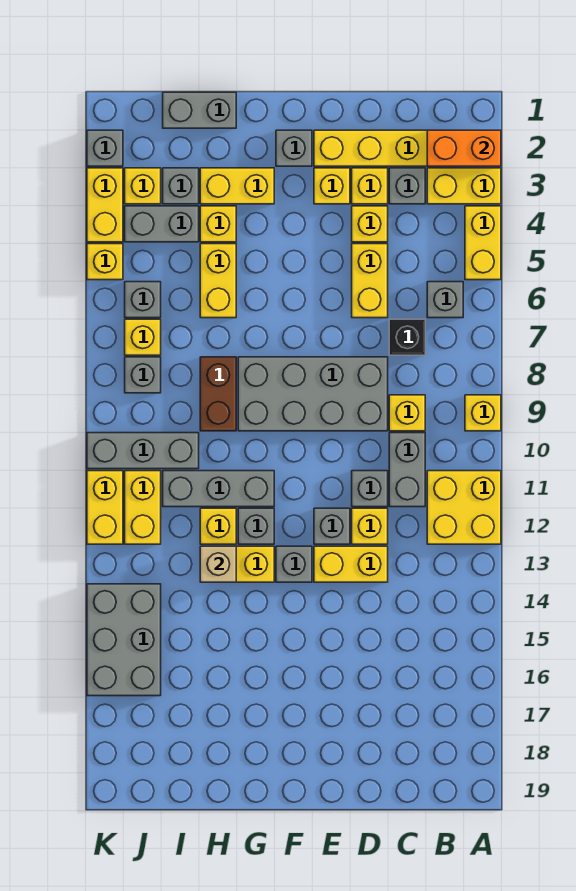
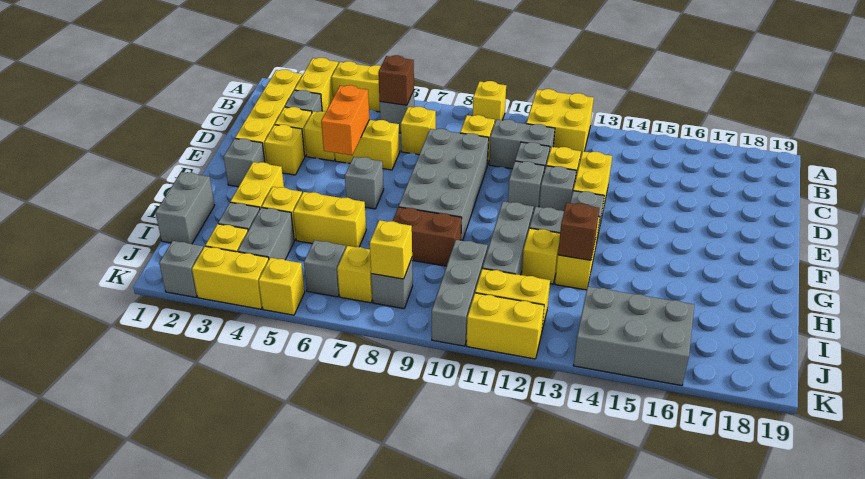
orange brick A2:B2 level 2 -> orange brick D5:E5 level 2
none -> brown brick B6 level 2
black brick C7 level 1 -> yellow brick C7 level 1
none -> grey brick E11 level 1
none -> grey brick F6 level 1
tan brick H13 level 2 -> brown brick H13 level 2
none -> yellow brick J8 level 2

